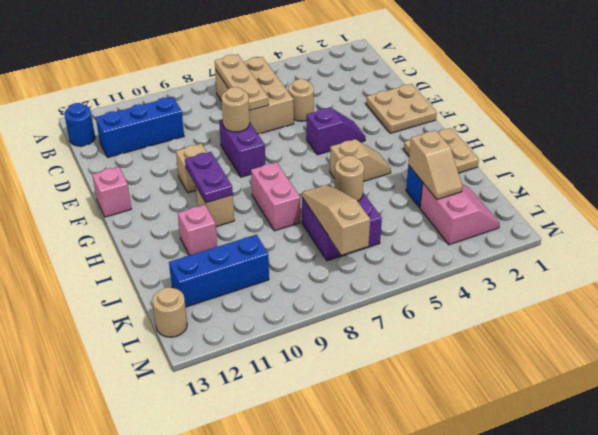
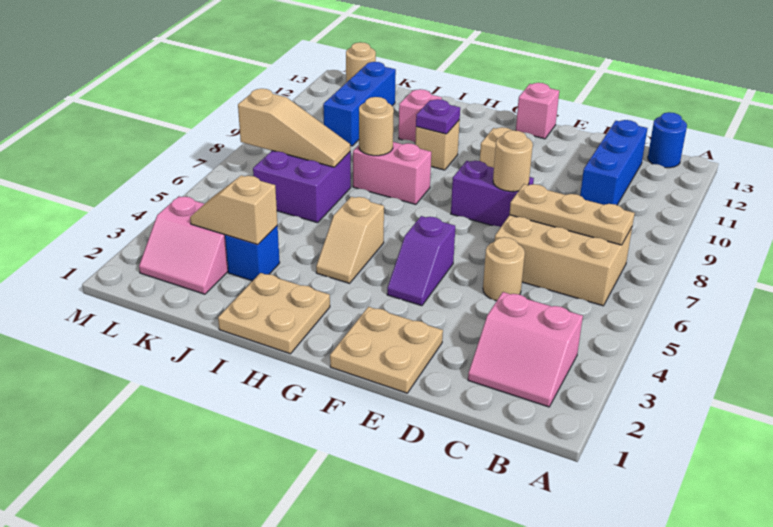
none -> pink slope B2:C3 level 1 top 3
purple plate G10:H10 level 2 -> purple plate H10 level 2
tan round brick J6 level 2 -> tan round brick I8 level 2

